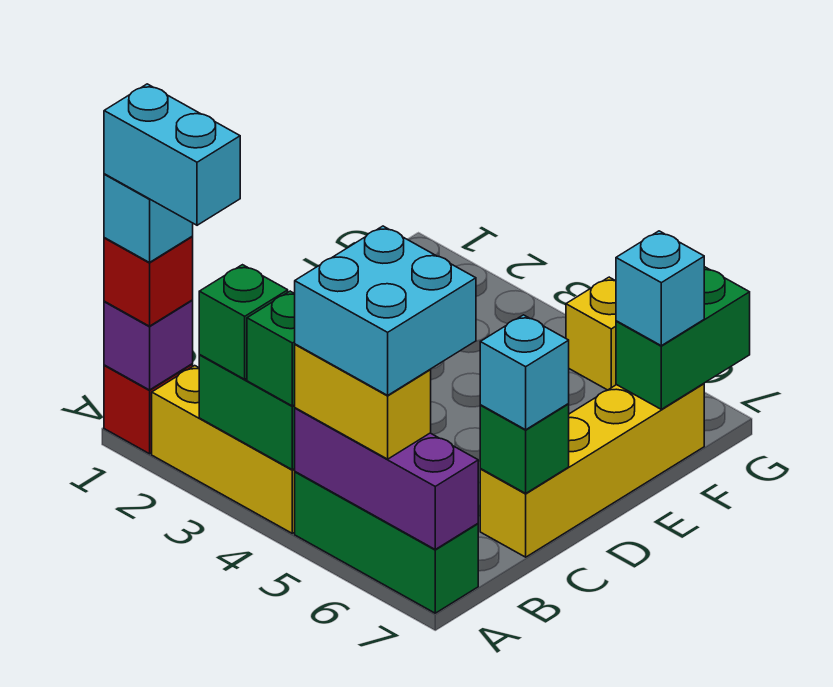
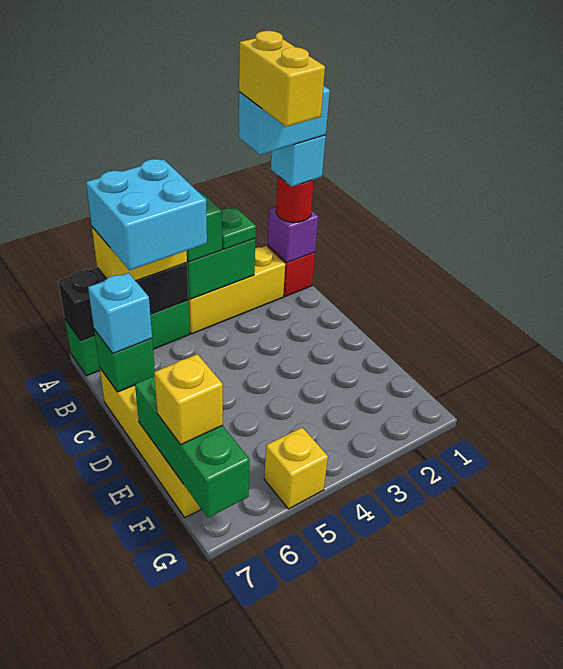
red brick A1 level 3 -> red round brick A1 level 3
none -> yellow brick A2:B2 level 6
green brick A3 level 3 -> green plate A3 level 3
purple brick A5:A7 level 2 -> black brick A5:A7 level 2
green brick F7:G7 level 2 -> green brick E7:G7 level 2
cyan brick F7 level 3 -> yellow brick F7 level 3

